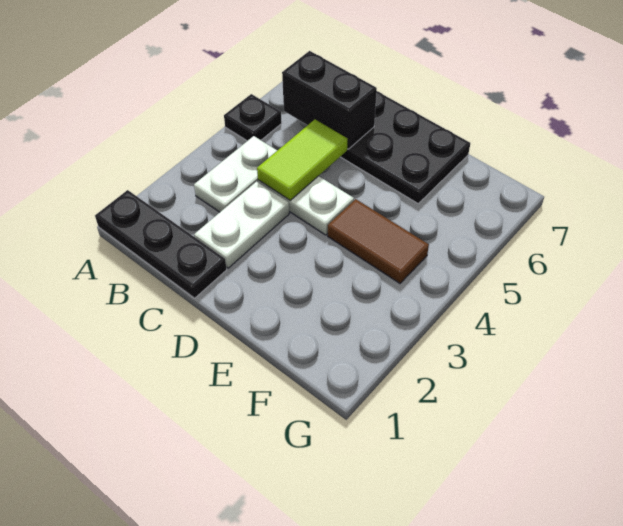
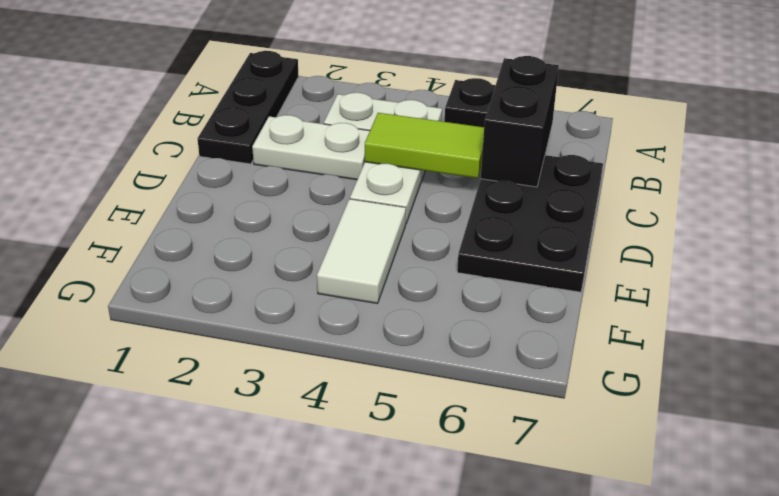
brown tile E4:F4 level 1 -> white tile E4:F4 level 1

